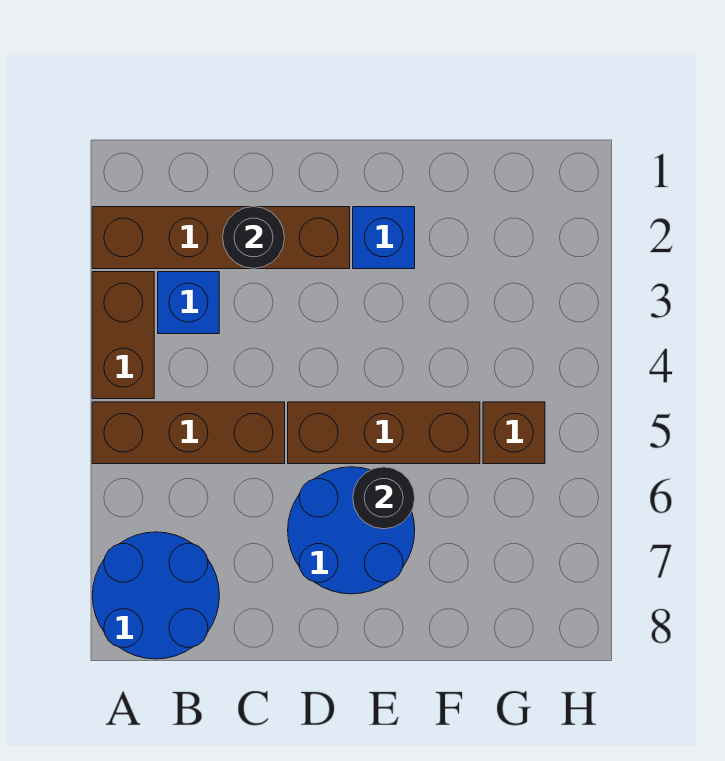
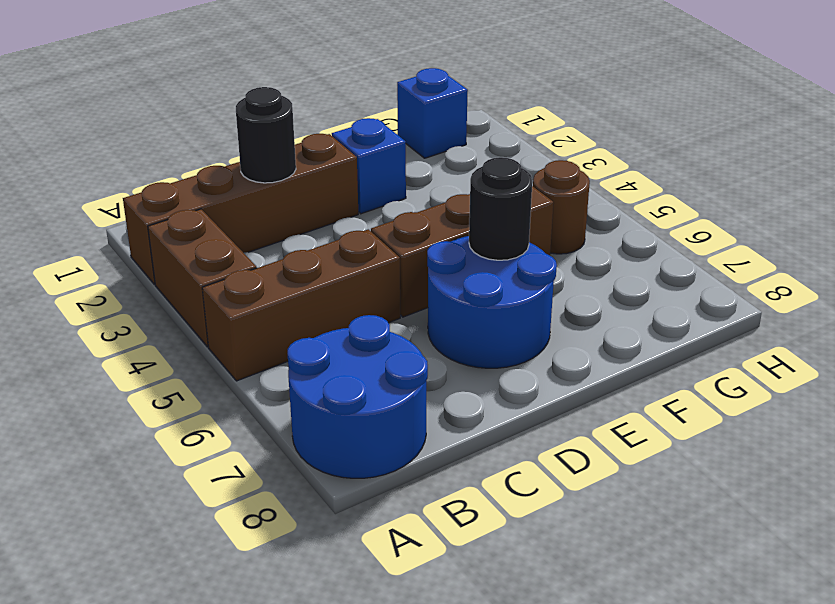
blue brick B3 level 1 -> blue brick G1 level 1
brown brick G5 level 1 -> brown round brick G5 level 1

